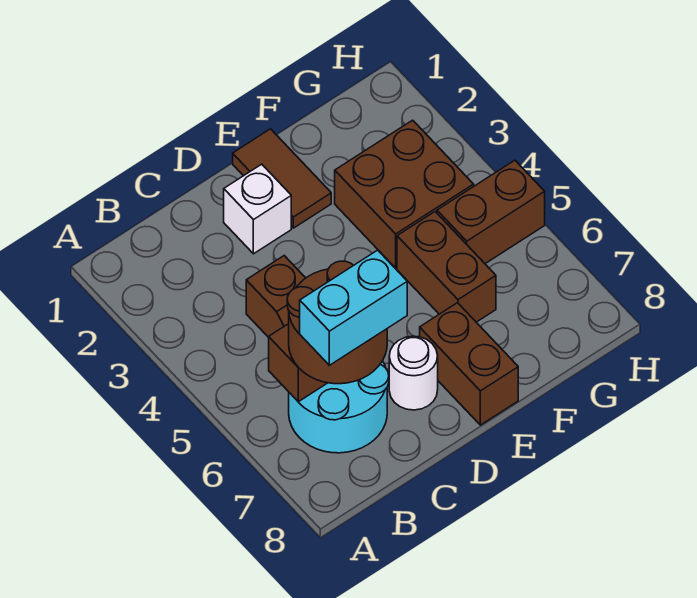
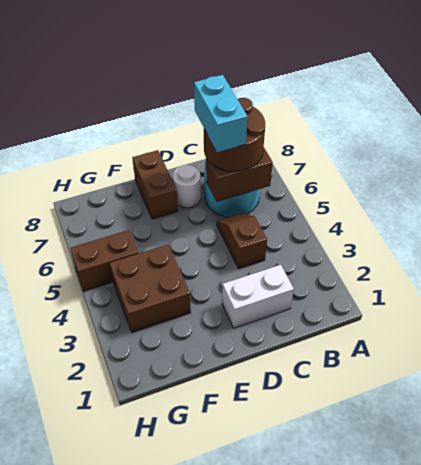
cyan brick B7:C7 level 4 -> cyan brick C6:C7 level 4
white brick D2 level 1 -> white brick C2:D2 level 1
brown tile E1:E2 level 1 -> none
brown brick F5:F6 level 1 -> none

